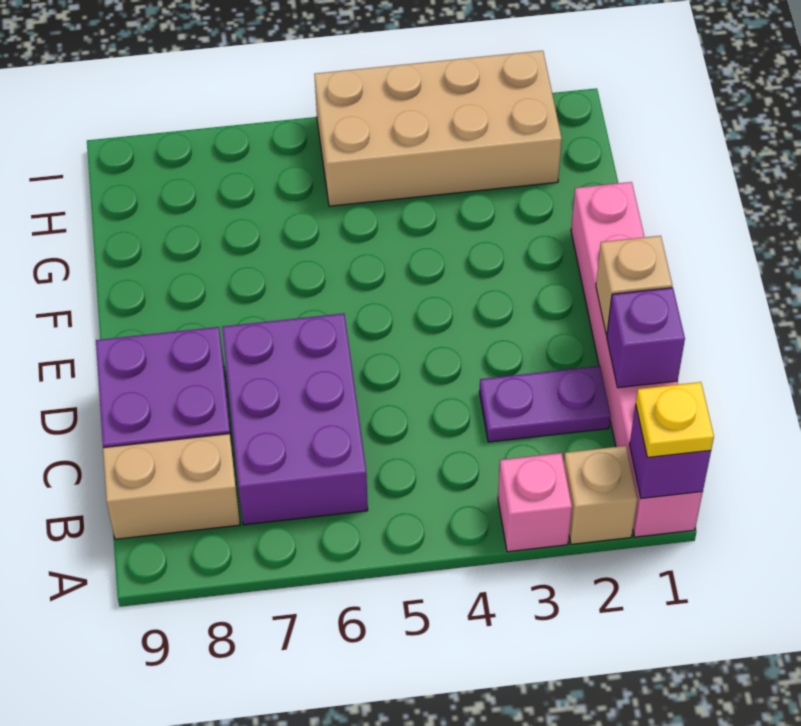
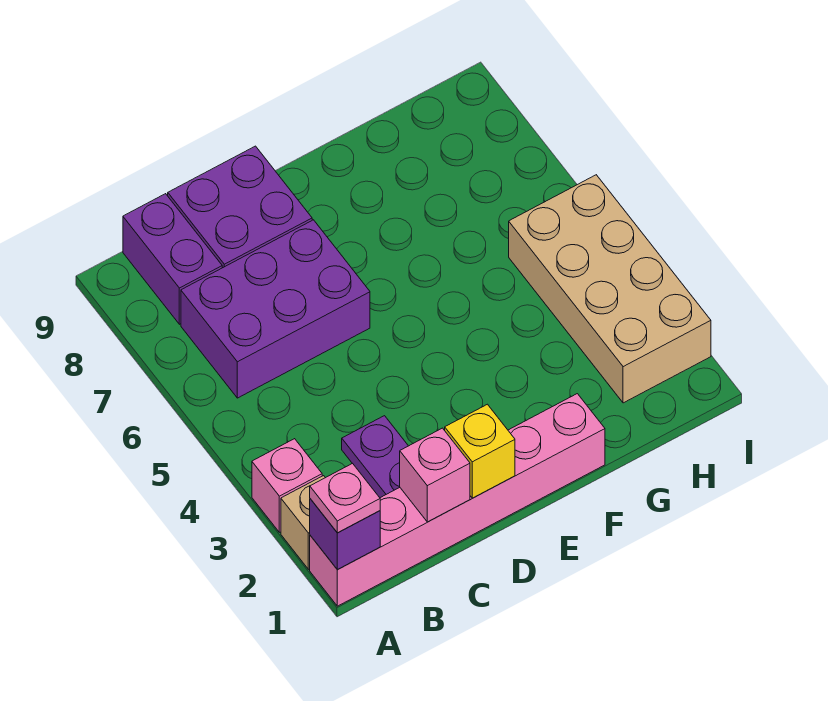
yellow plate A1 level 3 -> pink plate A1 level 3
tan brick B8:B9 level 1 -> purple brick B8:B9 level 1
purple brick C1 level 2 -> pink brick C1 level 2
tan brick D1 level 2 -> yellow brick D1 level 2

